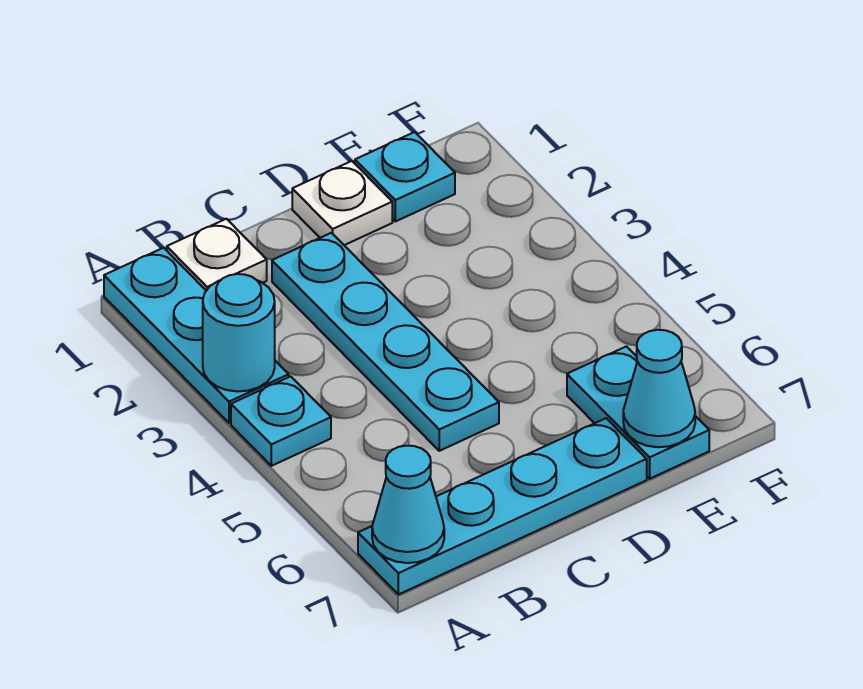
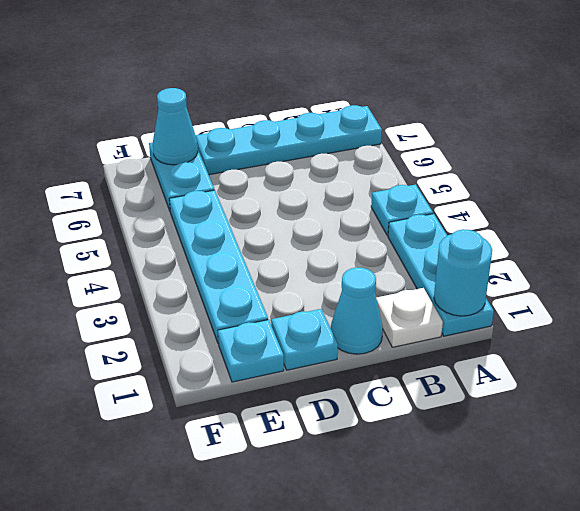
cyan round brick A3 level 2 -> cyan round brick A1 level 2
cyan cone A7 level 2 -> cyan cone C1 level 1
cyan plate C2:C5 level 1 -> cyan plate E2:E5 level 1
white plate D1 level 1 -> cyan plate D1 level 1

